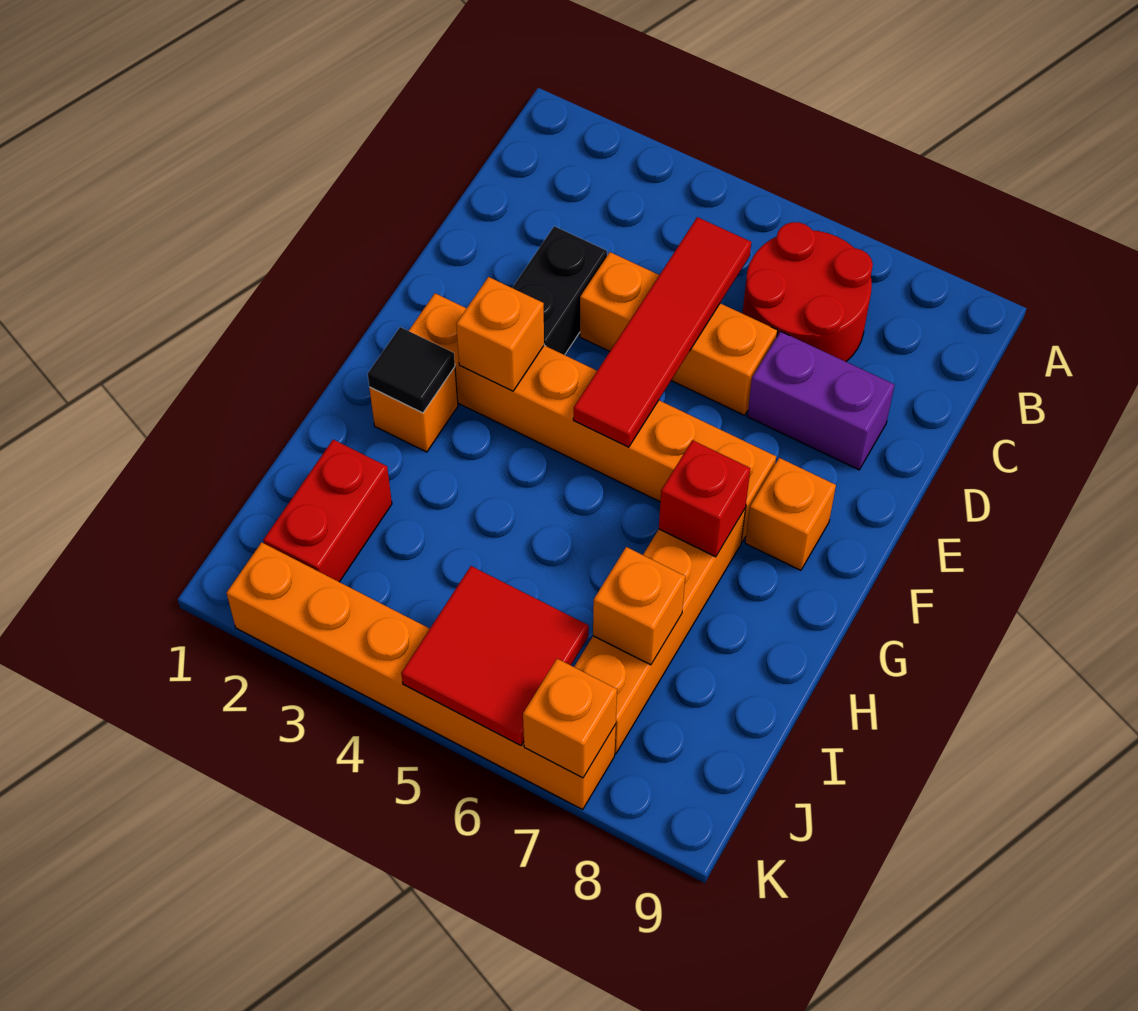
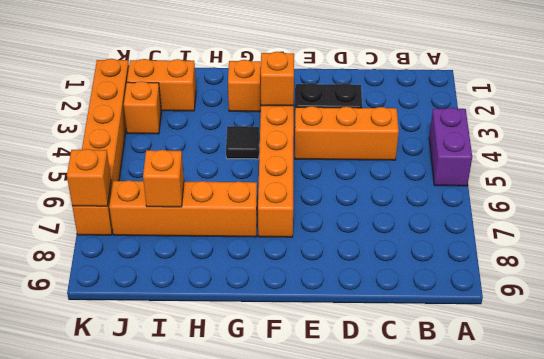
red round brick B6:C7 level 1 -> none
red tile C5:F5 level 2 -> none
orange brick D4:D6 level 1 -> orange brick C4:E4 level 1
purple brick D7:D8 level 1 -> purple brick A4:A5 level 1
orange brick F8 level 1 -> orange brick J3 level 1
black tile G2 level 2 -> black tile G4 level 1
red brick G7 level 2 -> none
red brick I2:J2 level 1 -> orange brick I2:J2 level 1
red tile J5:K6 level 2 -> none

